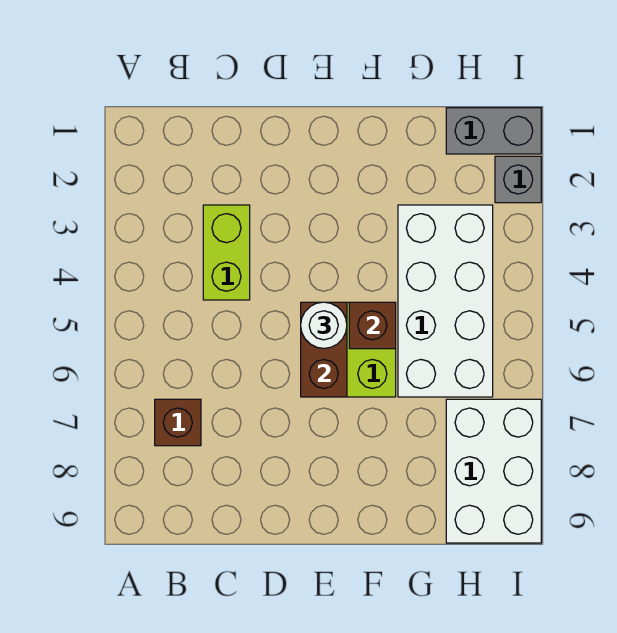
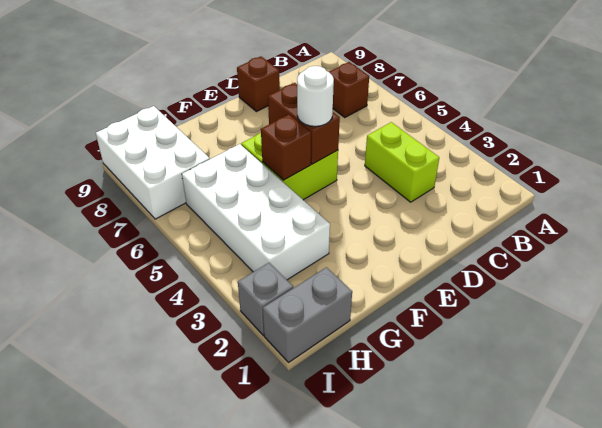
none -> brown brick D9 level 1

